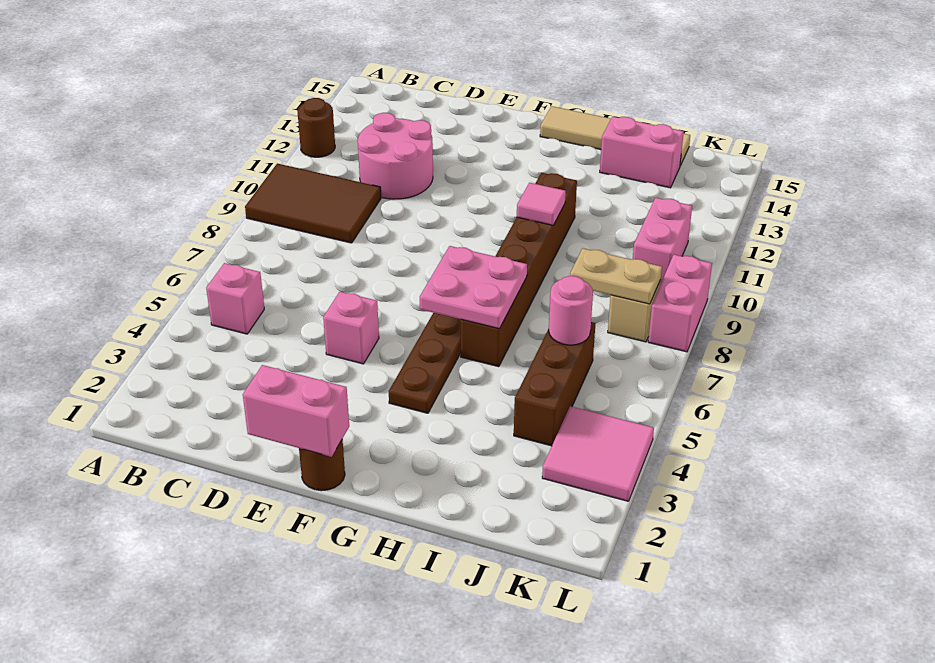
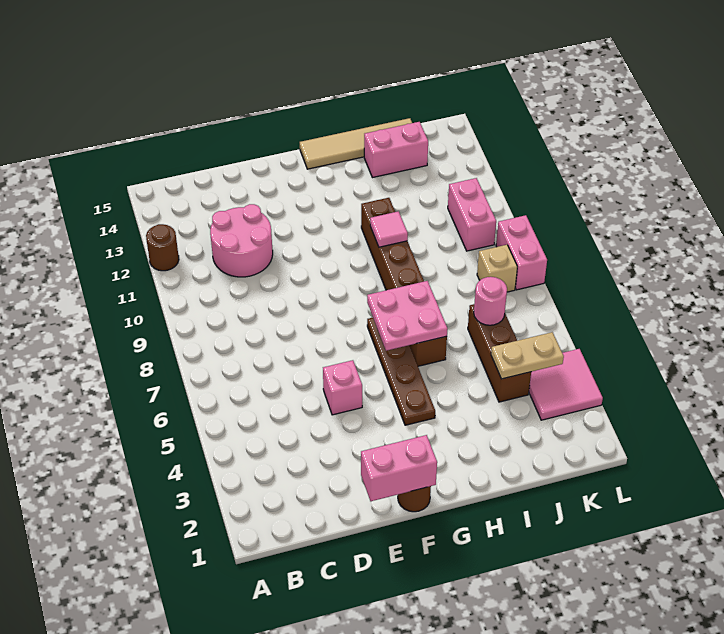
brown tile A9:C10 level 1 -> none
pink brick B5 level 1 -> none
tan plate J8:K8 level 2 -> tan plate J4:K4 level 2

